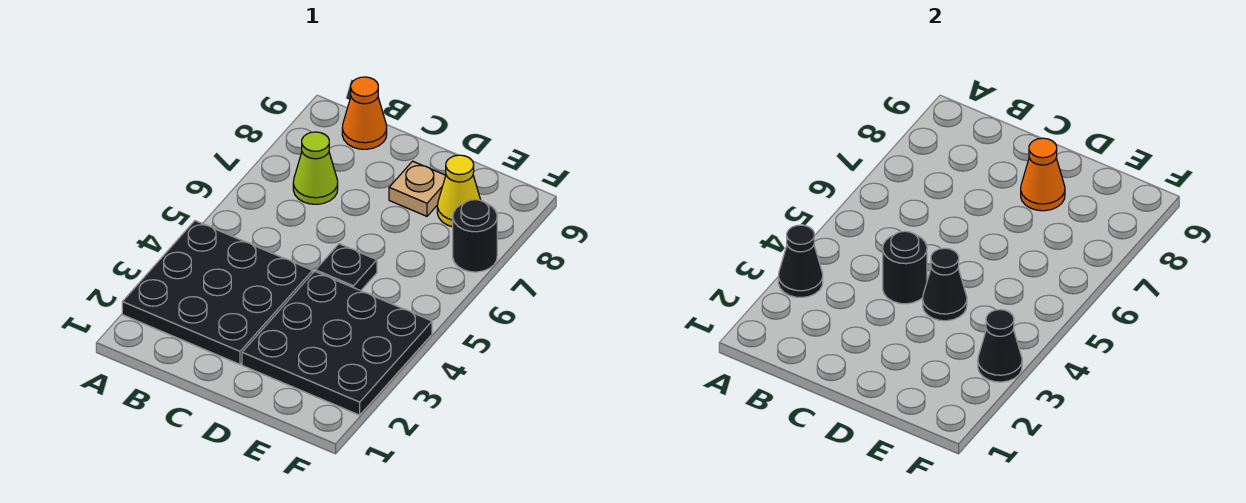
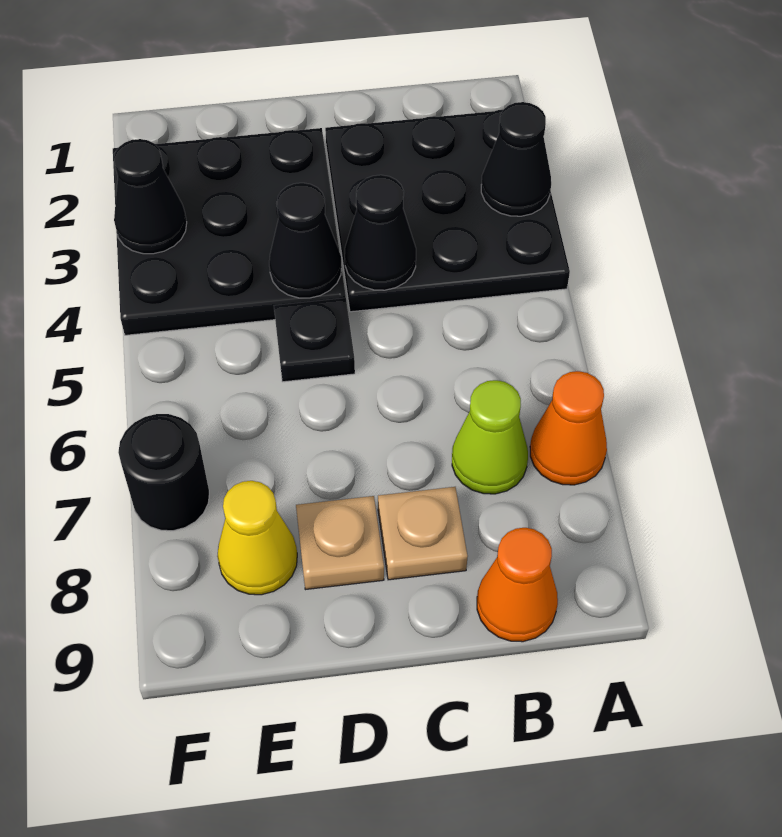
black round brick C4 level 2 -> black cone C4 level 2
none -> tan plate C8 level 1
orange cone D8 level 2 -> orange cone A7 level 1

